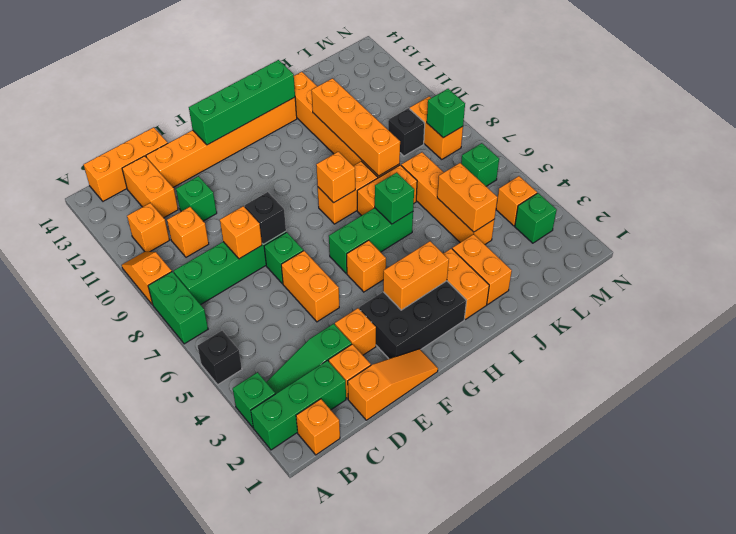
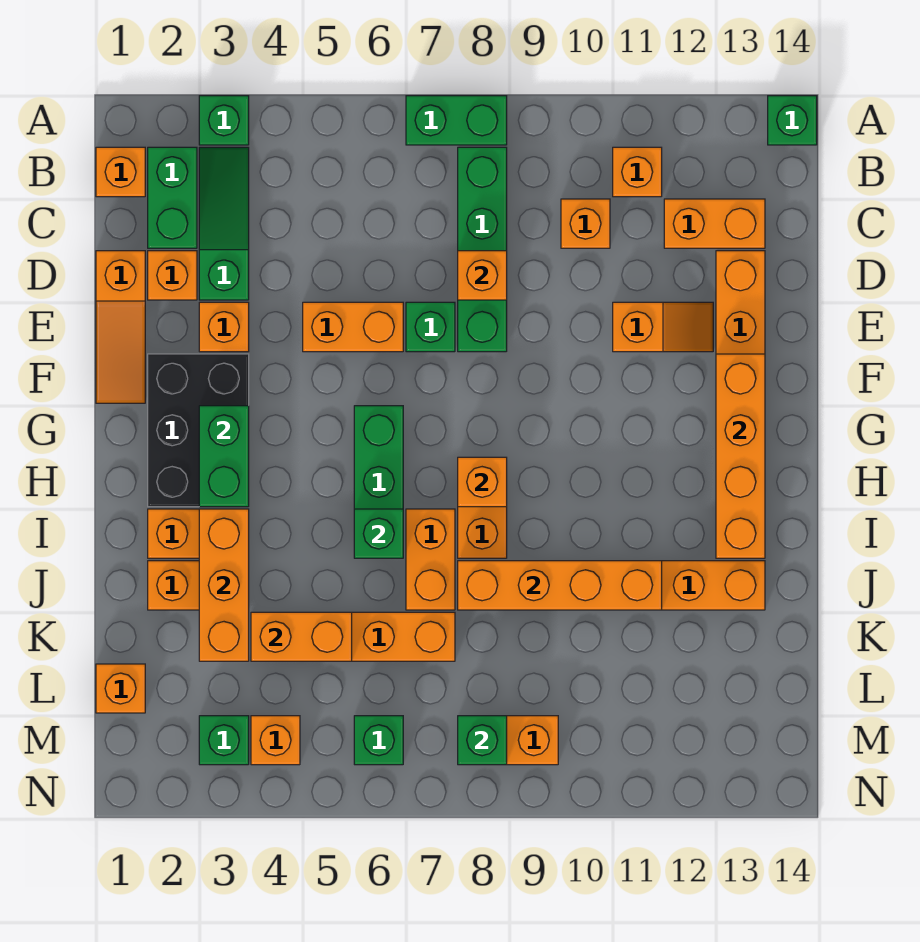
green brick A2:C2 level 1 -> green brick B2:C2 level 1
black brick A5 level 1 -> none
orange slope A9:A10 level 1 top 9 -> orange slope E11:E12 level 1 top 11
orange brick B14:D14 level 1 -> orange brick I3:K3 level 2
green brick D11 level 1 -> green brick A14 level 1
black brick E8 level 2 -> none
green brick F13:I13 level 2 -> orange brick F13:I13 level 2
orange brick G3:H3 level 2 -> green brick G3:H3 level 2
orange brick G5 level 1 -> orange brick L1 level 1
black brick L9 level 1 -> none

